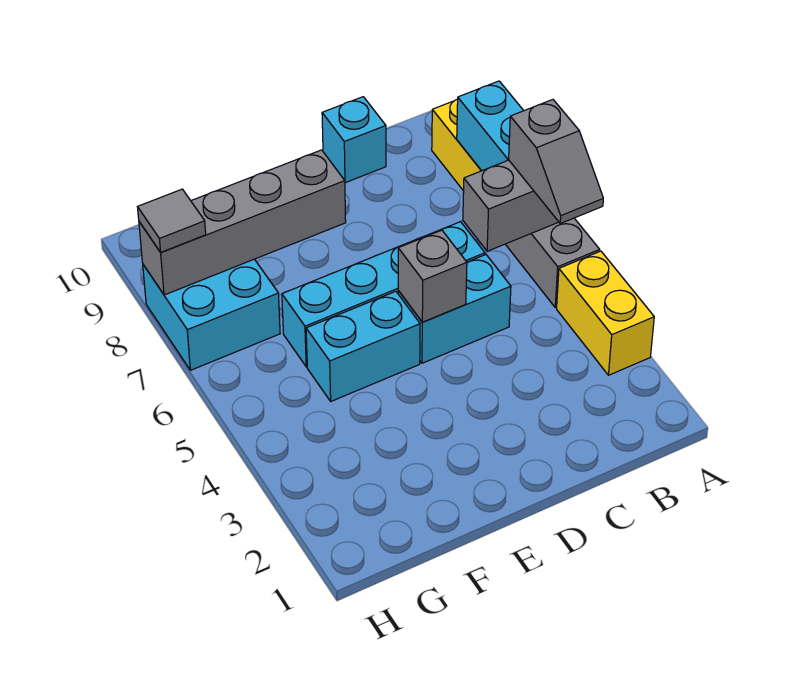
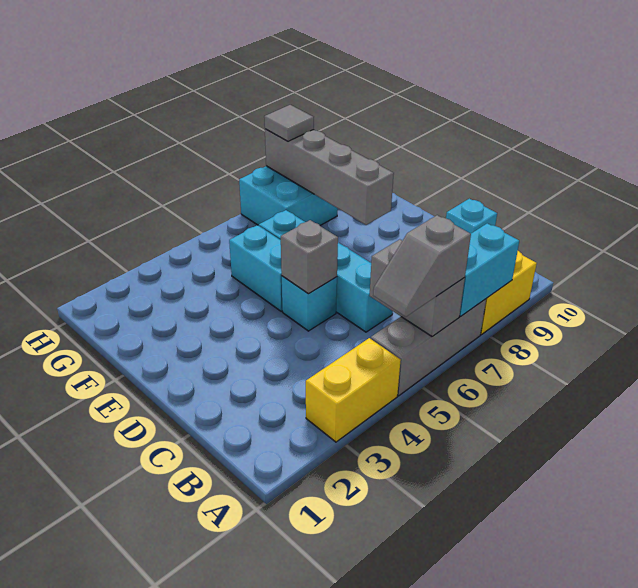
cyan brick C5:D5 level 1 -> cyan brick D5 level 1

